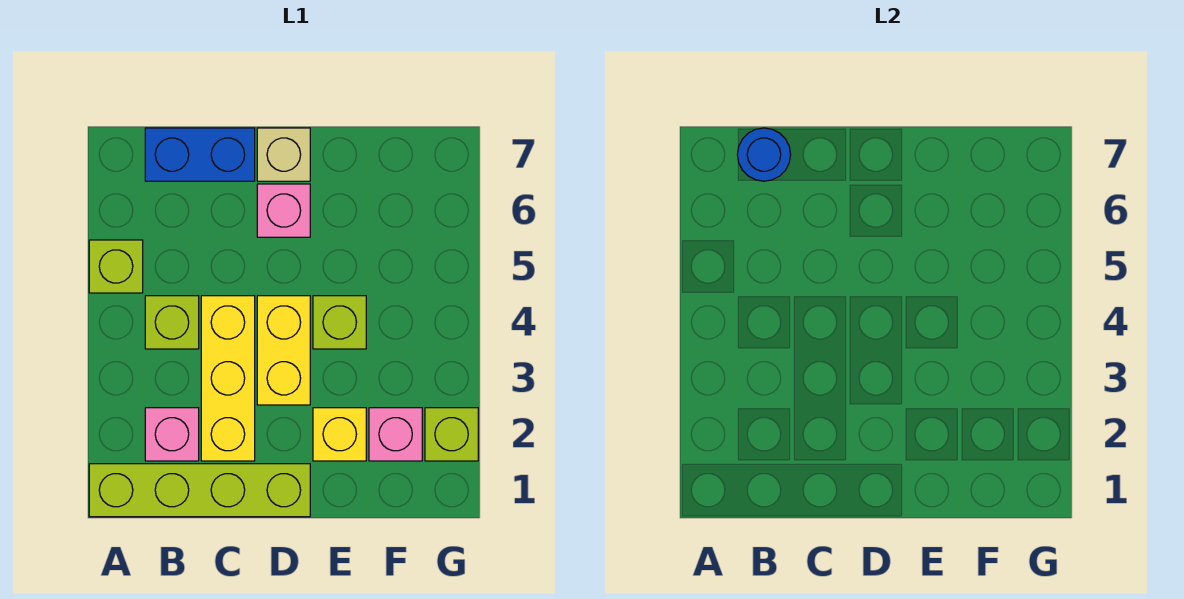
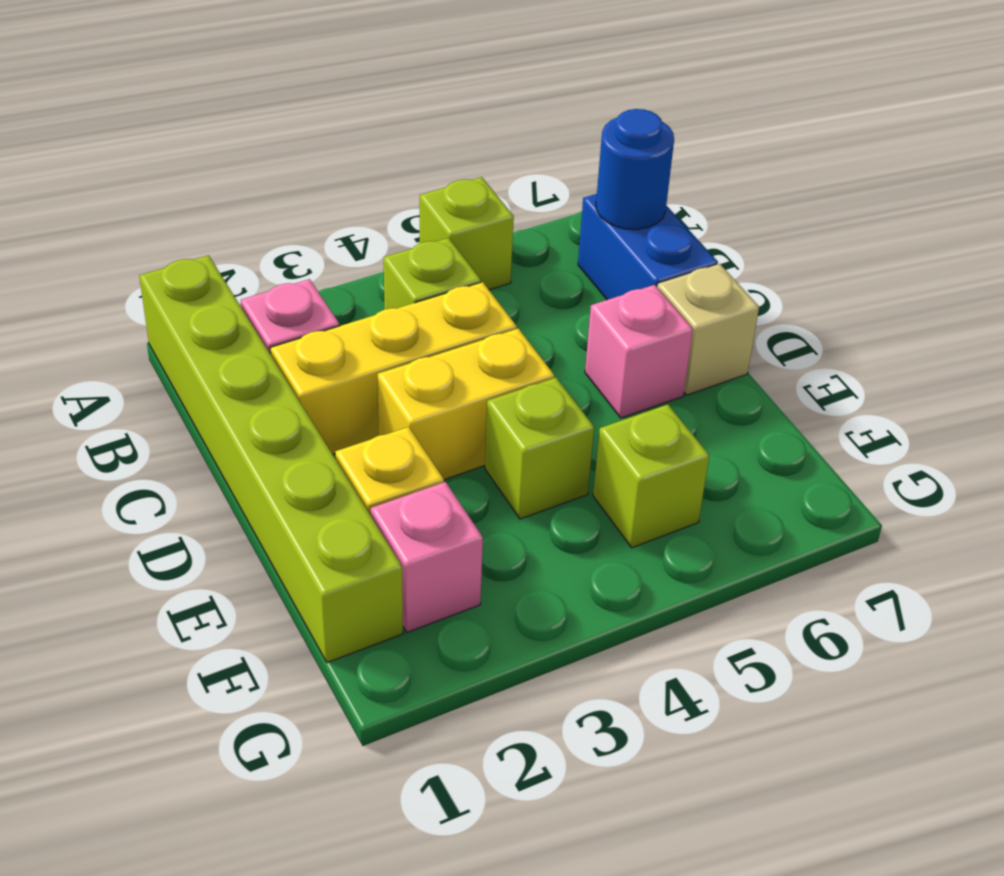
lime brick A1:D1 level 1 -> lime brick A1:F1 level 1
lime brick G2 level 1 -> lime brick F5 level 1

